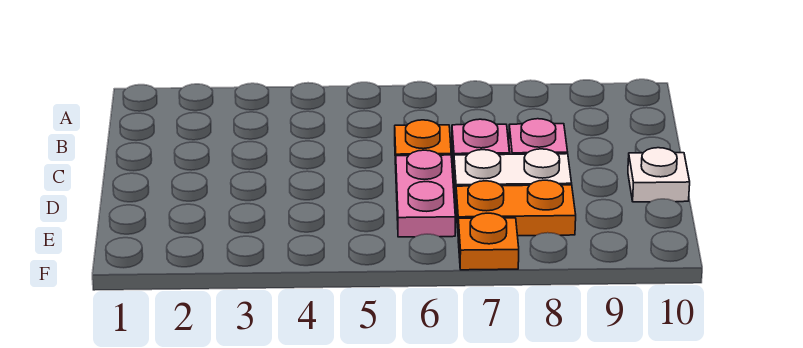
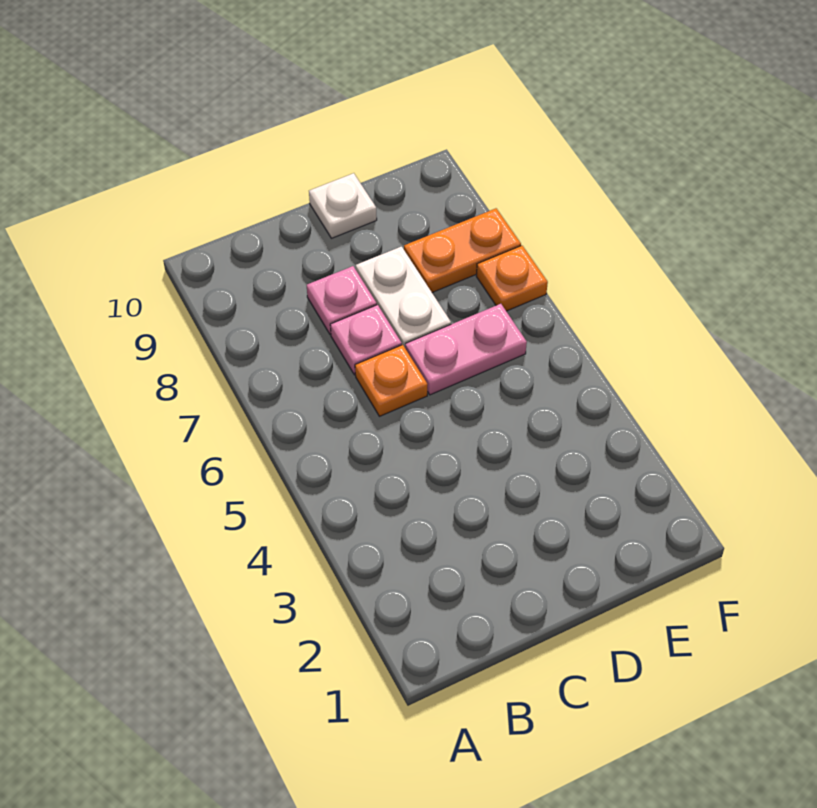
orange plate E7:E8 level 1 -> orange plate E8:F8 level 1

